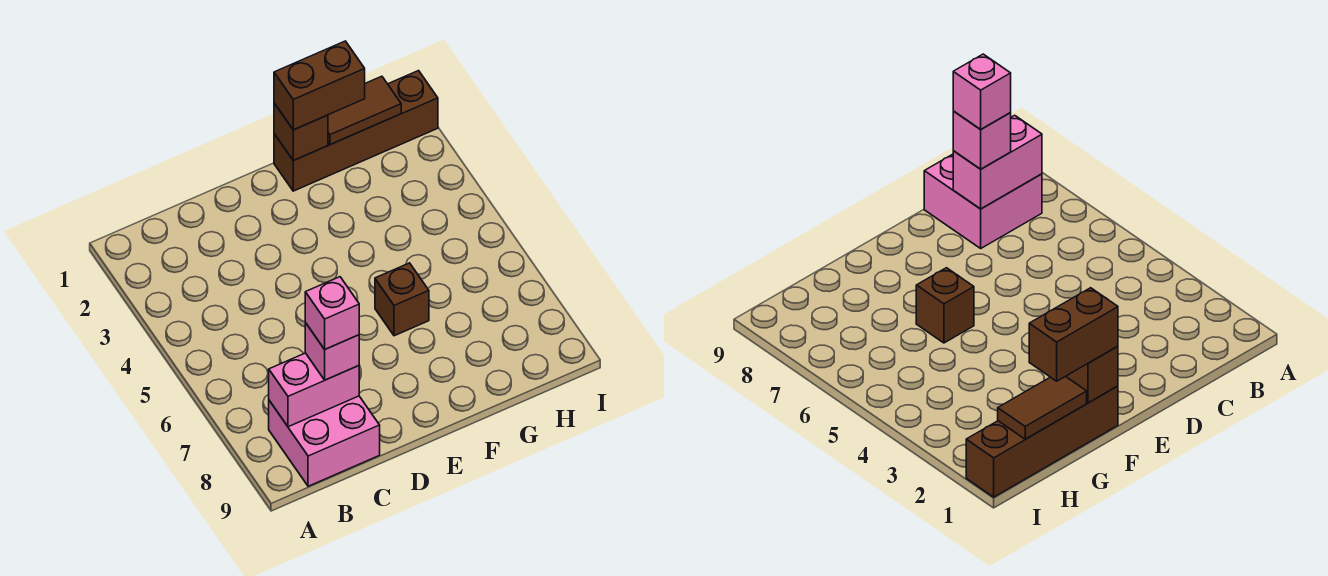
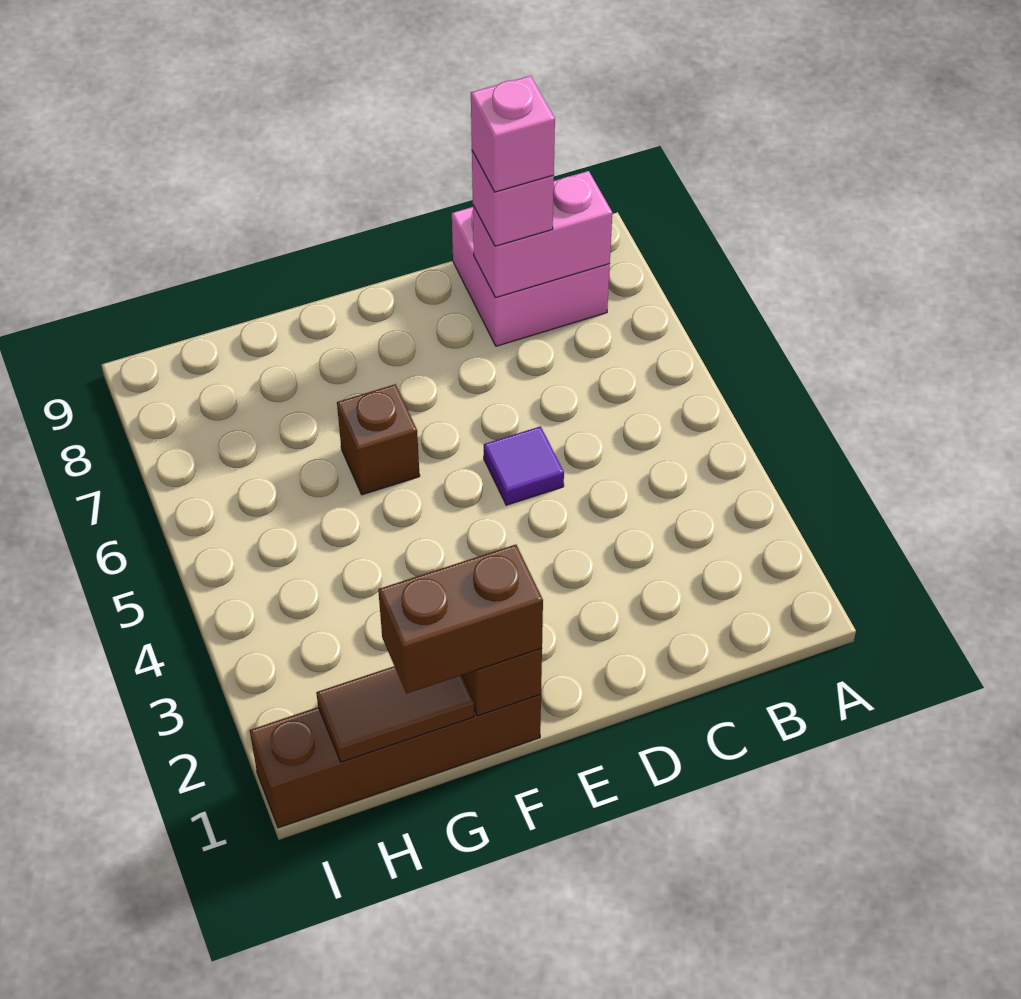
none -> purple tile D5 level 1

